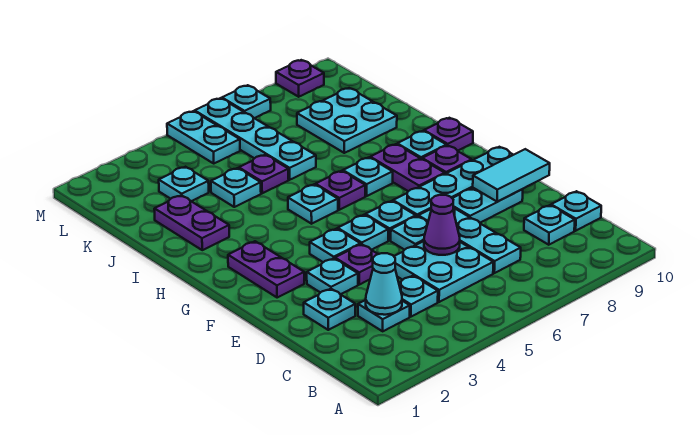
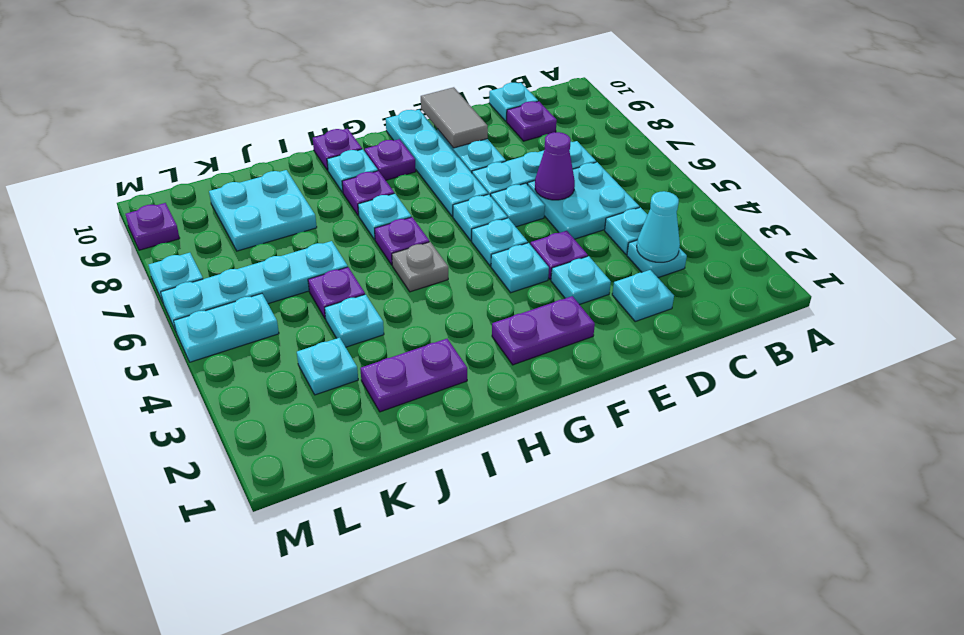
cyan plate C9 level 1 -> purple plate C9 level 1
cyan tile E9:E10 level 2 -> grey tile E9:E10 level 2
purple plate G8:H8 level 1 -> purple plate H8 level 1
cyan plate H5 level 1 -> grey plate H5 level 1

